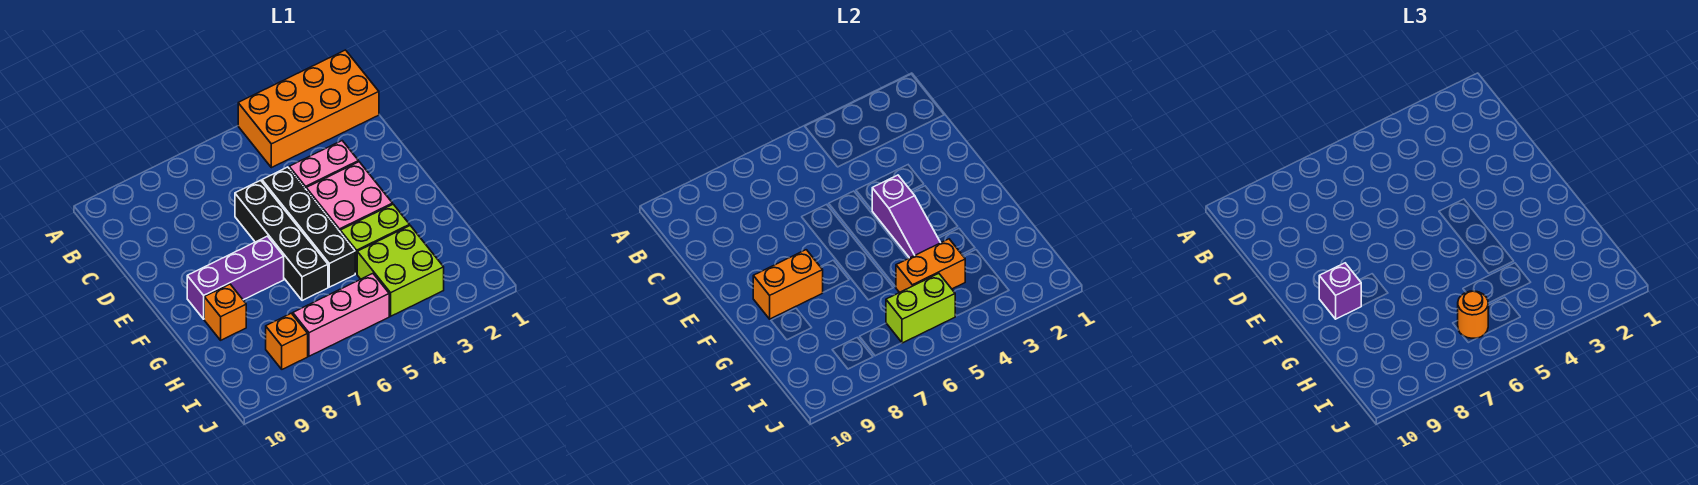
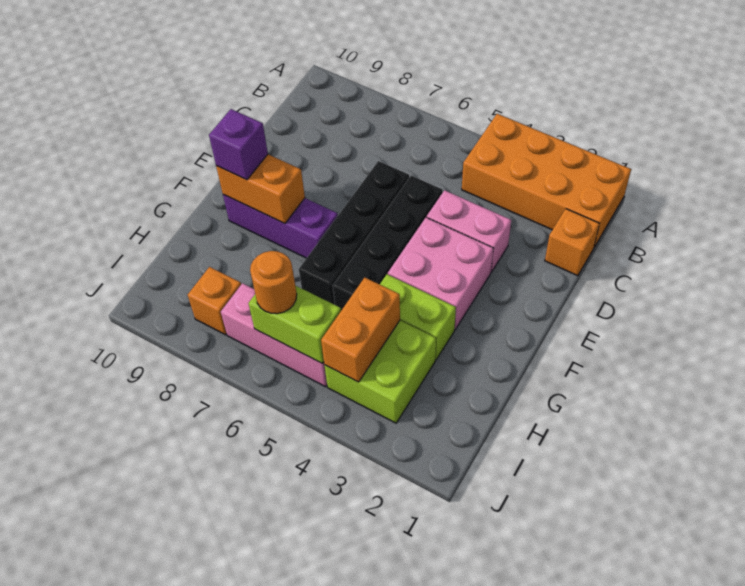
purple slope E4:G4 level 2 top E -> none
orange brick G9 level 1 -> orange brick C1 level 1
orange brick H4:H5 level 2 -> orange brick H4:I4 level 2

